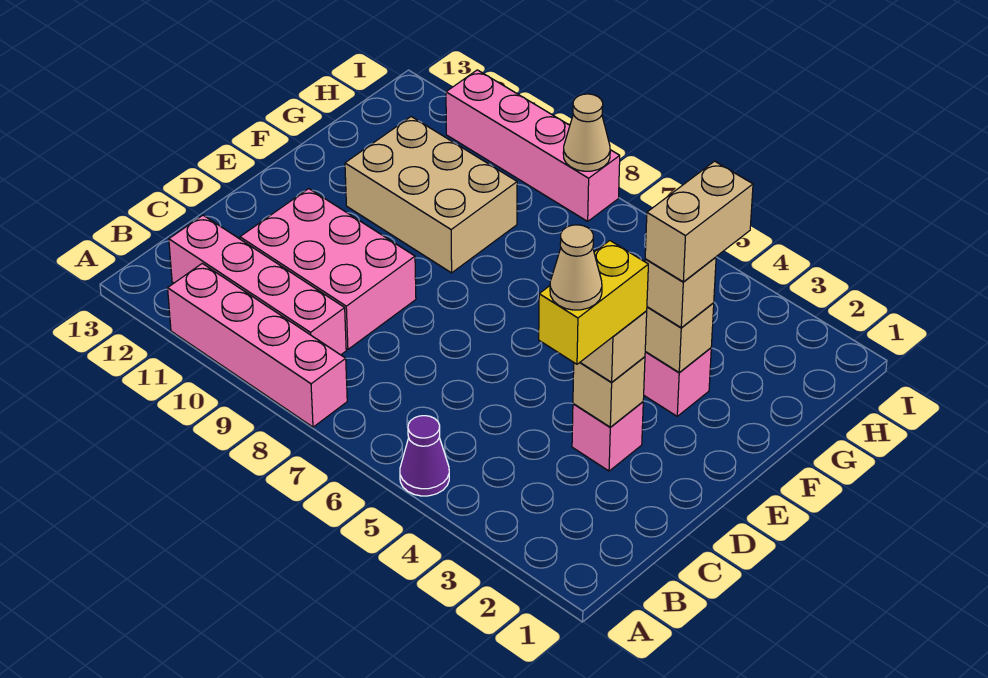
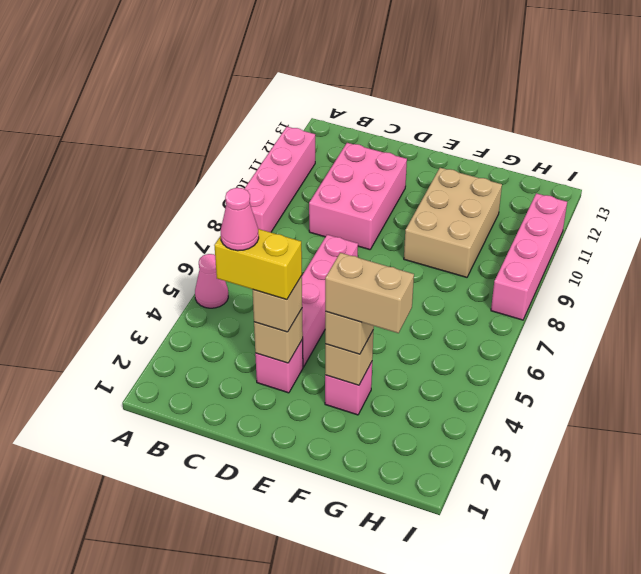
purple cone A5 level 1 -> pink cone A5 level 1
pink brick B9:B12 level 1 -> pink brick D4:D7 level 1
tan cone C3 level 5 -> pink cone C3 level 5
tan cone I8 level 2 -> none

